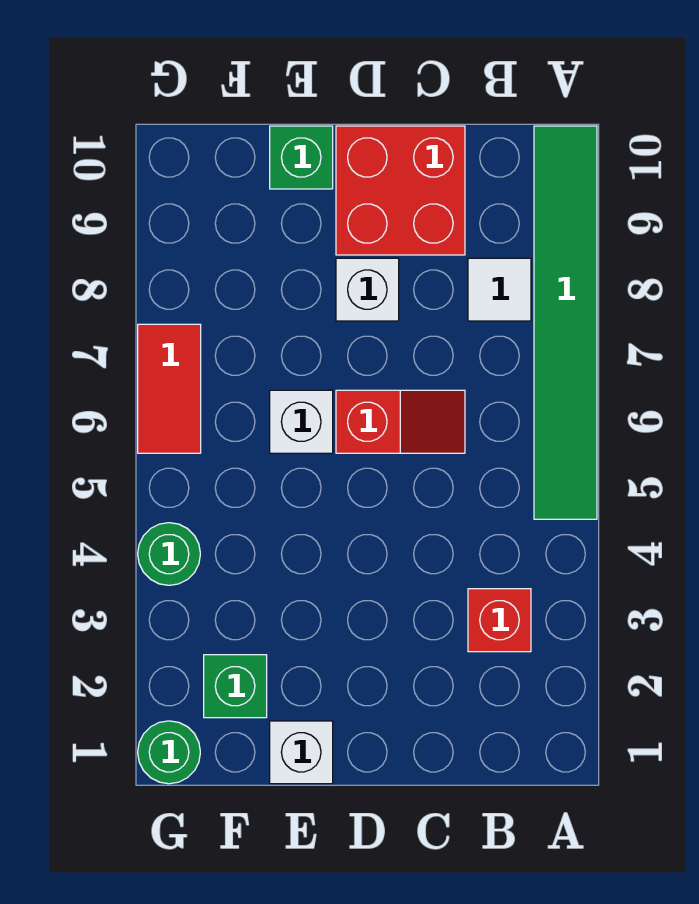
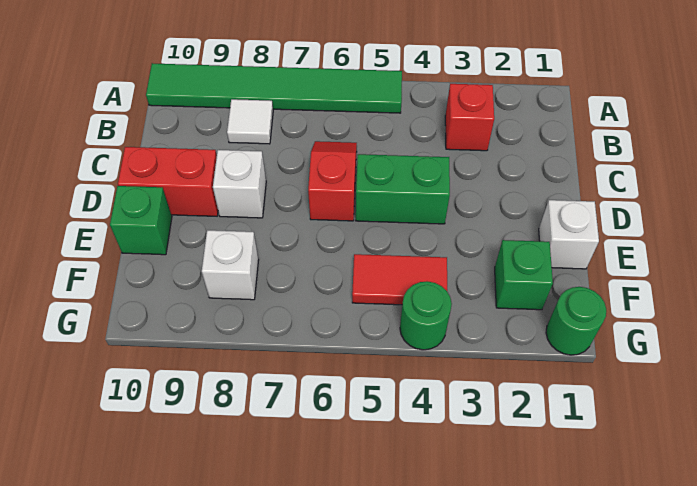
red brick C9:D10 level 1 -> red brick D9:D10 level 1
none -> green brick D4:D5 level 1
white brick E6 level 1 -> white brick F8 level 1
red tile G6:G7 level 1 -> red tile F4:F5 level 1

